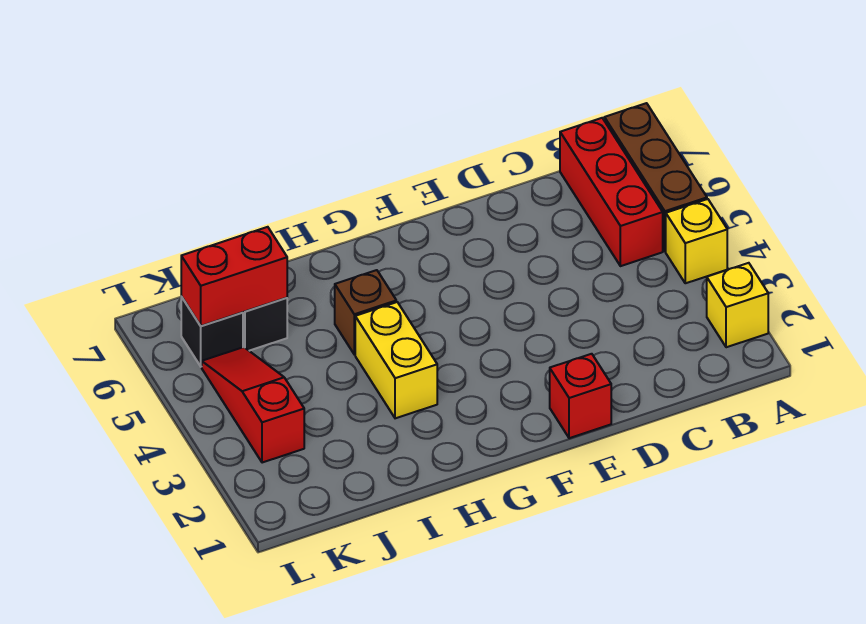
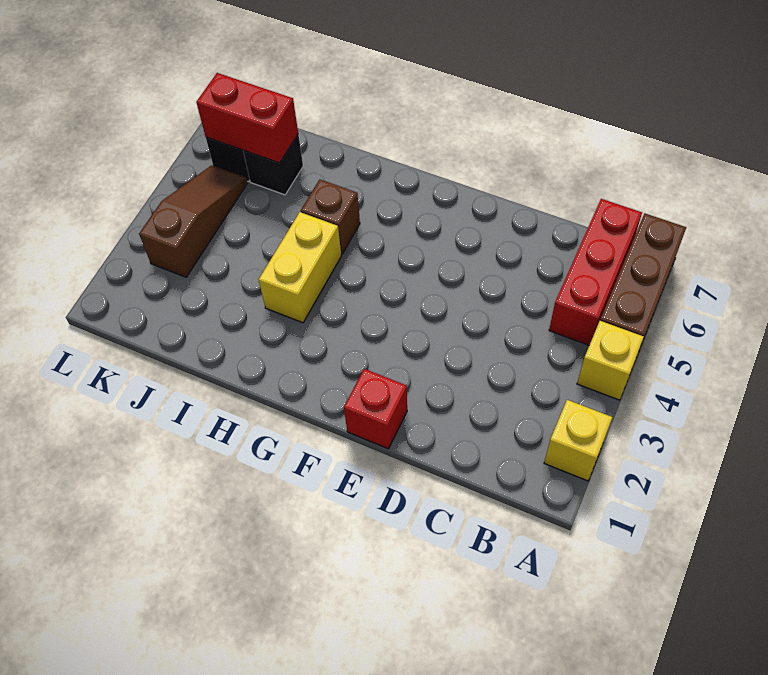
red slope K3:K5 level 1 top 3 -> brown slope K3:K5 level 1 top 3

